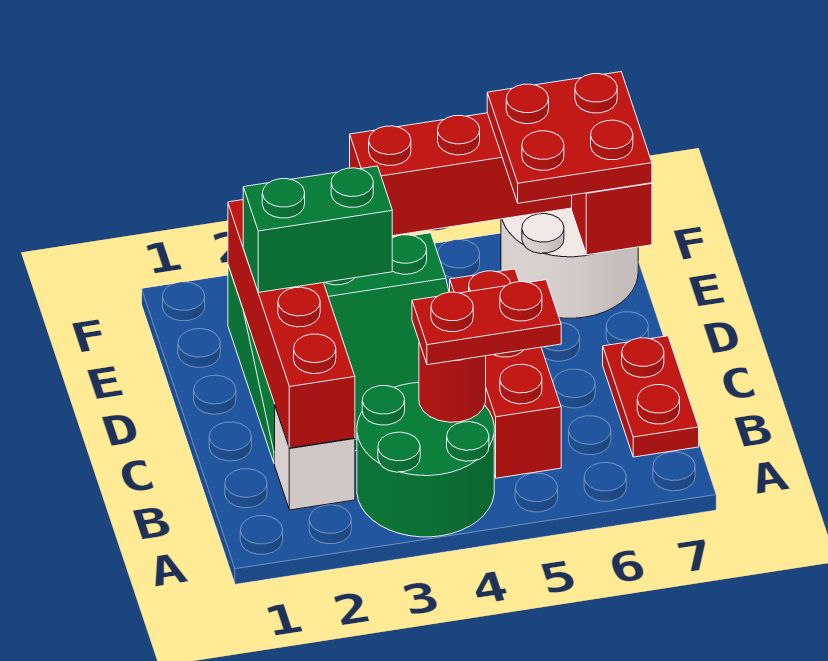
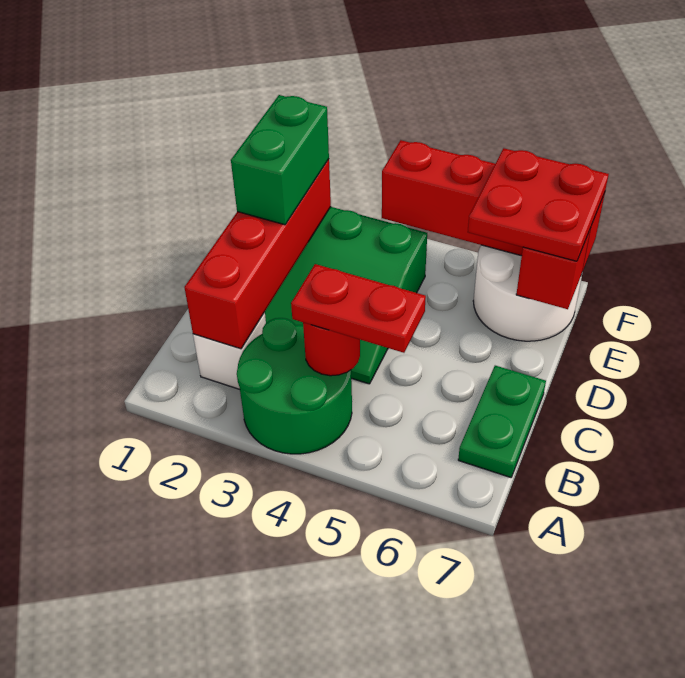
red brick B5:D5 level 1 -> none
red plate B7:C7 level 1 -> green plate B7:C7 level 1
green brick D2:D3 level 3 -> green brick D2:E2 level 3

